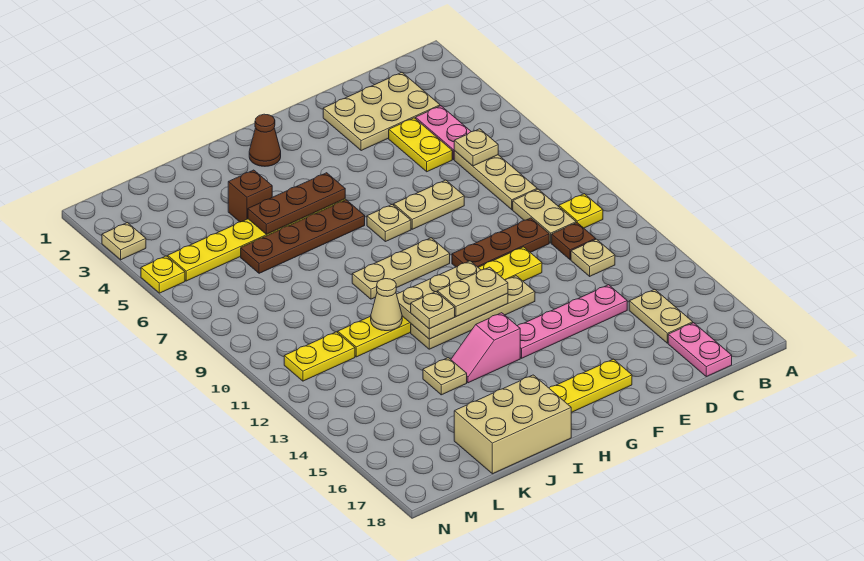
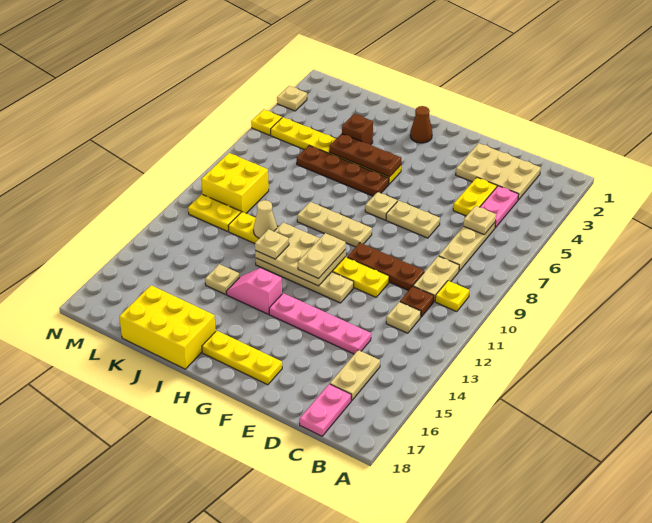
tan plate G12:H12 level 3 -> tan plate G11:G12 level 3
tan brick I17:K18 level 1 -> yellow brick I17:K18 level 1
none -> yellow brick L9:M10 level 1

